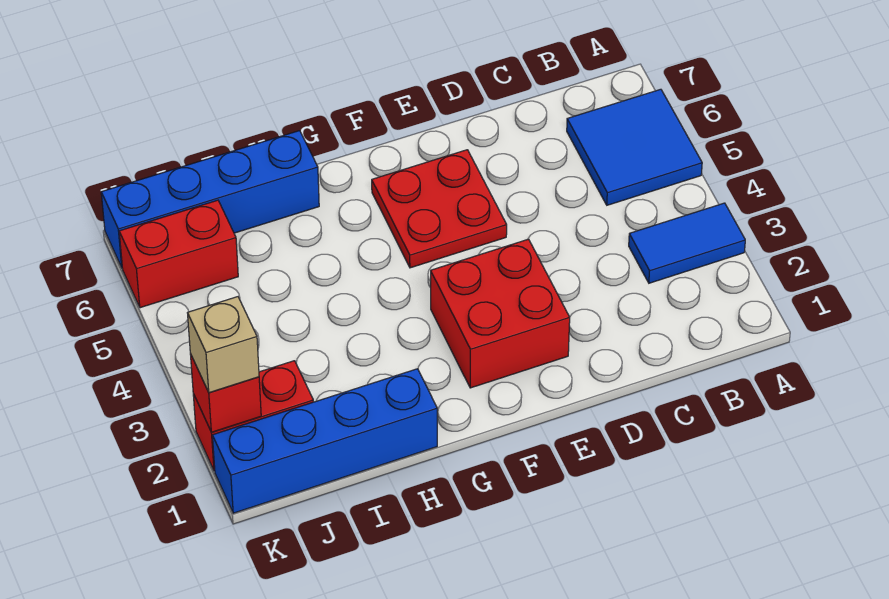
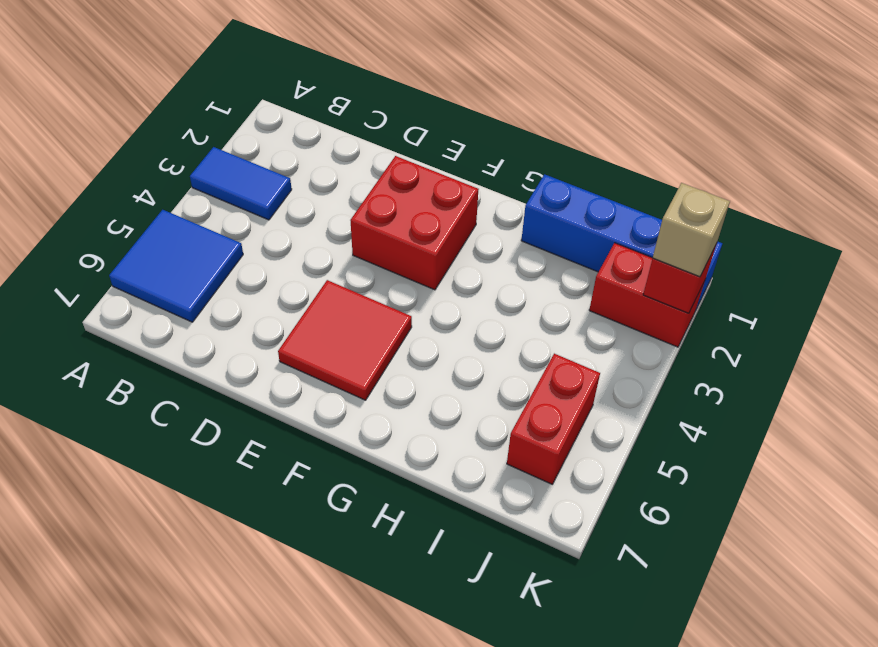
red plate E5:F6 level 1 -> red tile E5:F6 level 1
blue brick H7:K7 level 1 -> none
red brick J6:K6 level 1 -> red brick J5:J6 level 1

